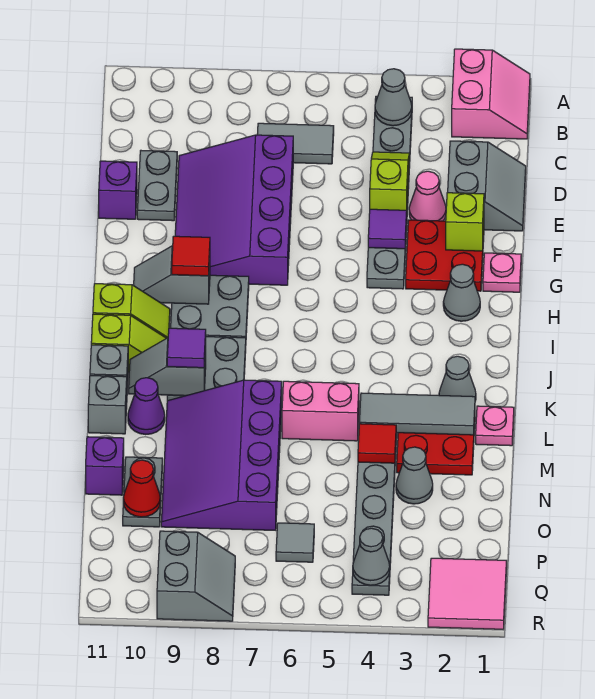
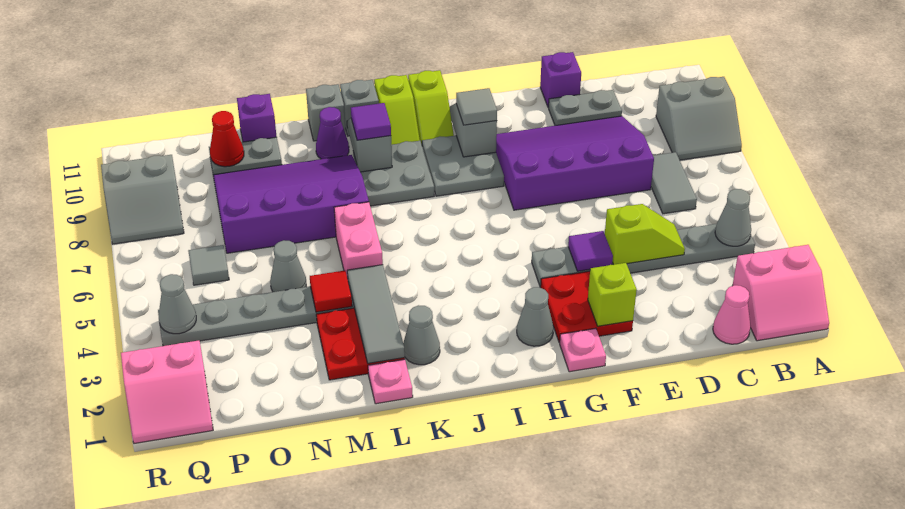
grey slope D1:E2 level 1 top 2 -> grey slope A8:B9 level 1 top 9
pink cone E3 level 1 -> pink cone C1 level 1
red tile H9 level 3 -> grey tile H9 level 3
grey cone N3 level 1 -> grey cone N5 level 1
pink tile Q1:R2 level 1 -> pink slope Q1:R2 level 1 top 2

